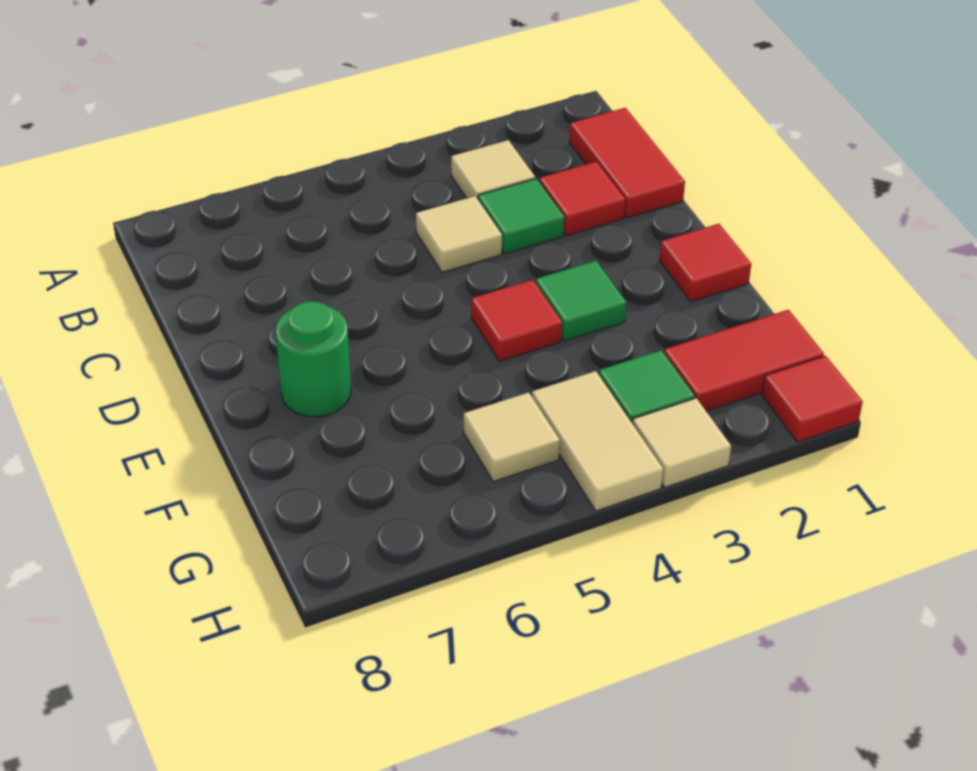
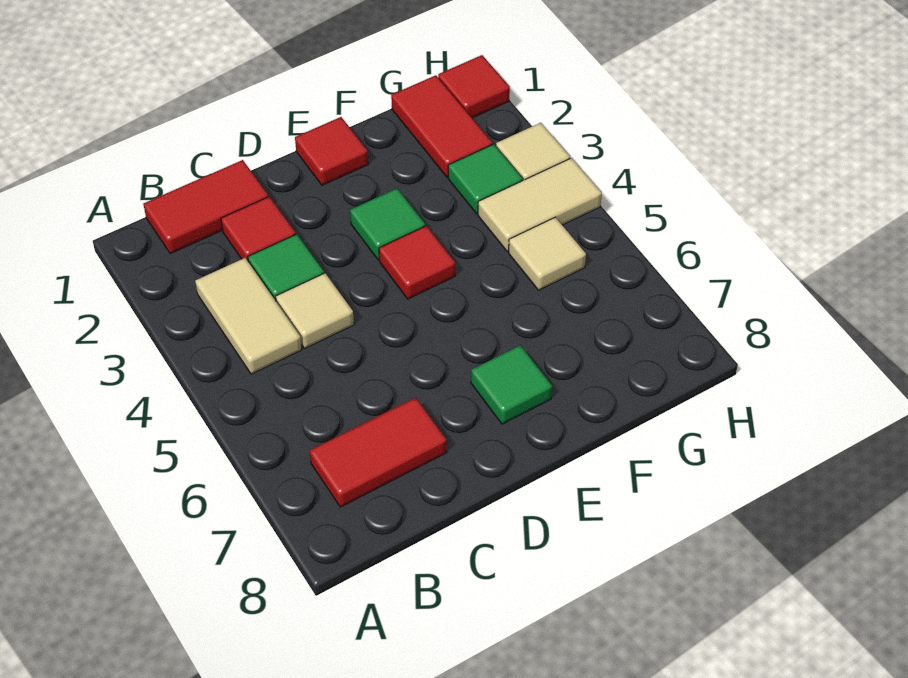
tan tile B3 level 1 -> tan tile B3:B4 level 1
none -> red tile B7:C7 level 1
green round brick E7 level 1 -> green tile E7 level 1

